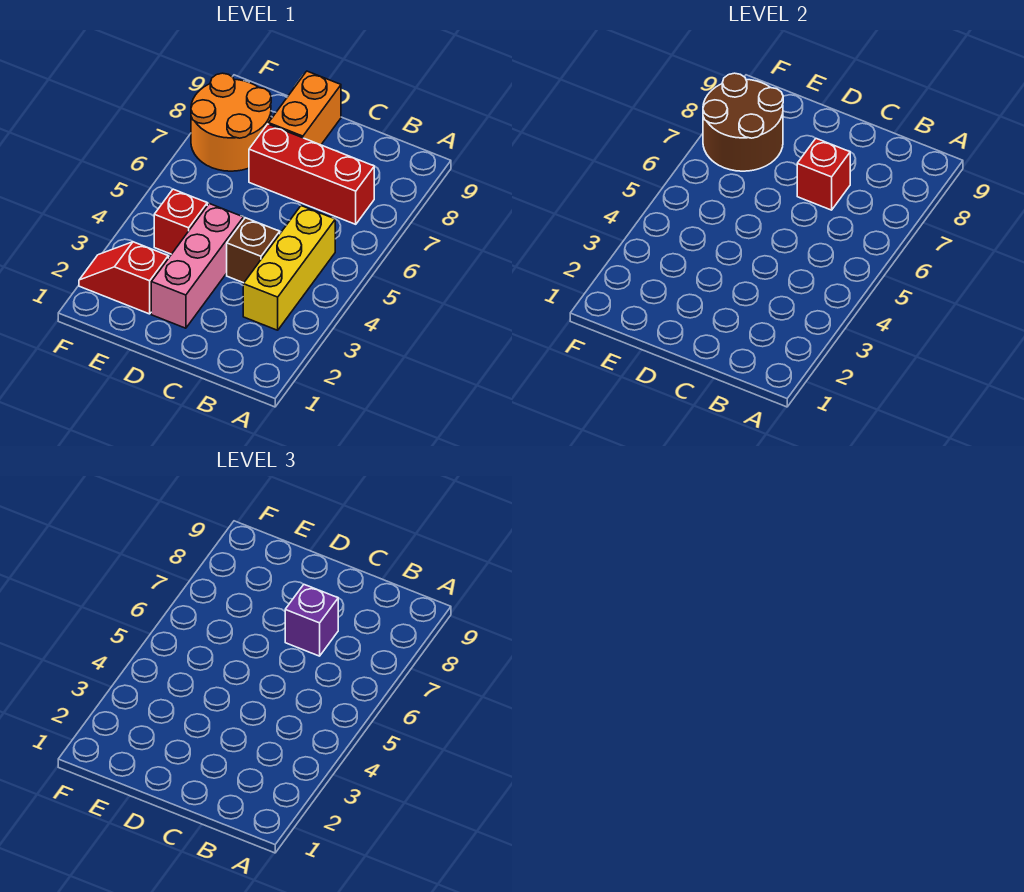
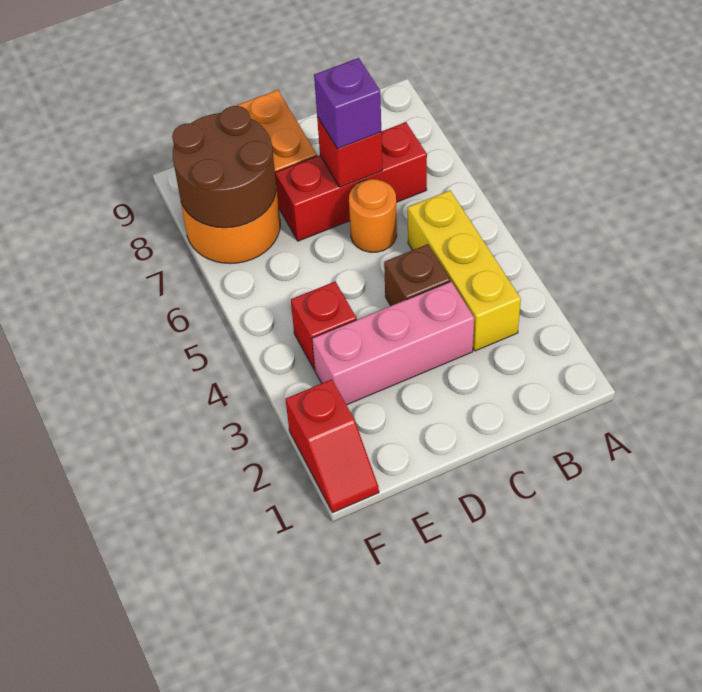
none -> orange round brick C6 level 1
pink brick D2:D4 level 1 -> pink brick C3:E3 level 1
red slope E2:F2 level 1 top E -> red slope F1:F2 level 1 top 2

